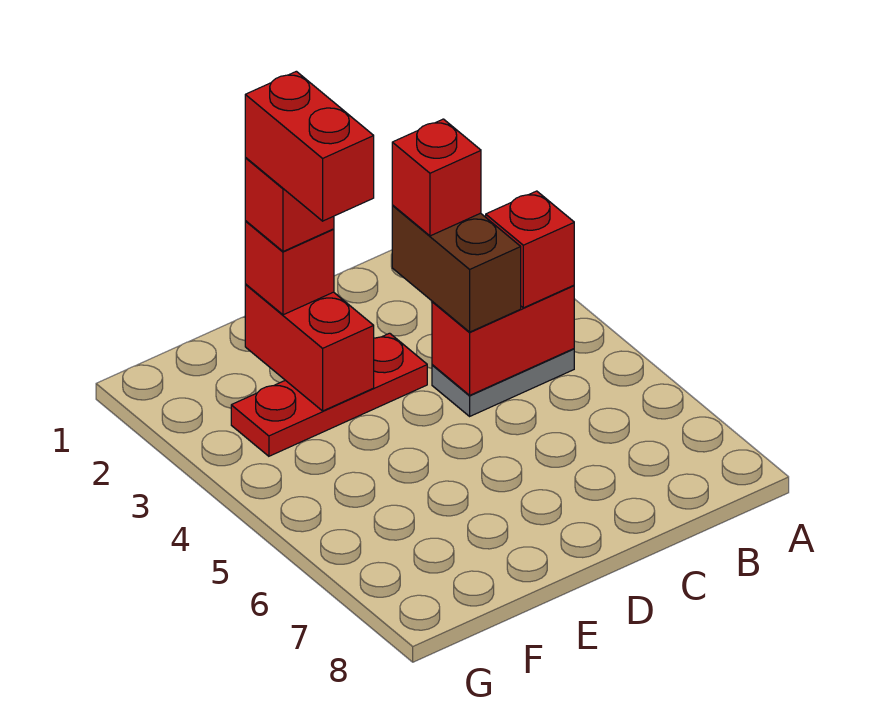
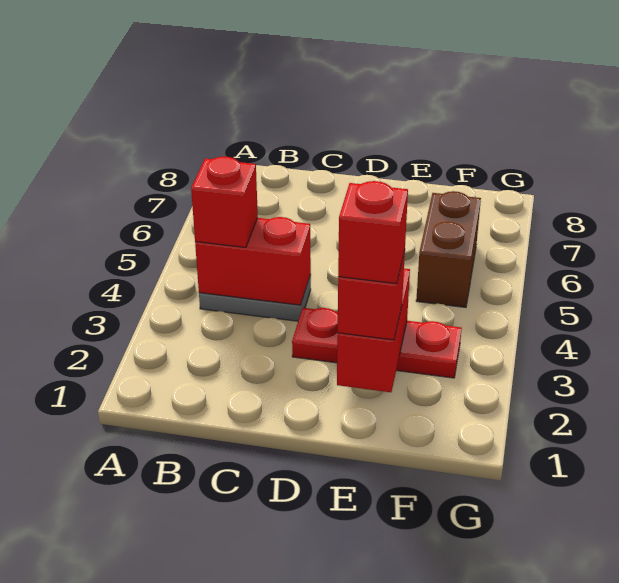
brown brick C3:C4 level 3 -> brown brick F5:F6 level 1
red brick C3 level 4 -> none
red brick E2:E3 level 5 -> none

